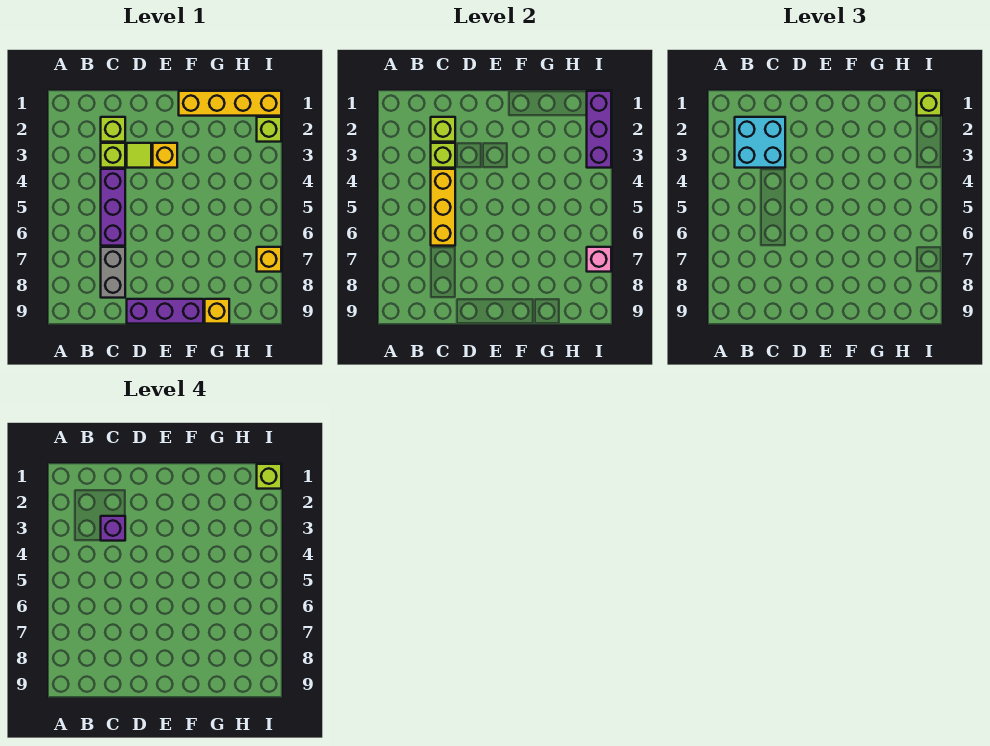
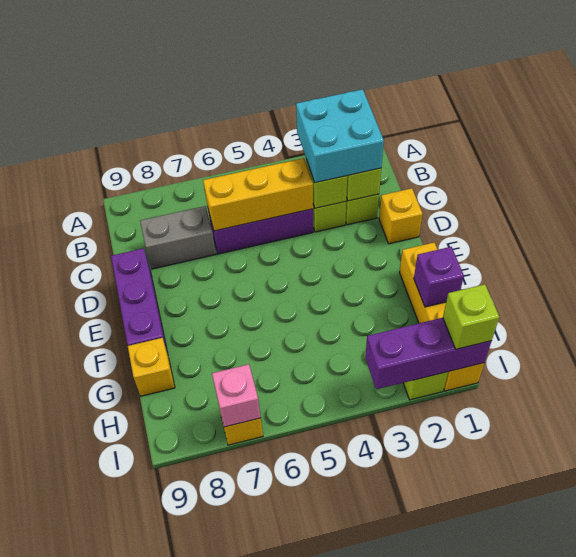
purple brick C3 level 4 -> purple brick G1 level 2
lime tile D3 level 1 -> none
yellow brick E3 level 1 -> yellow brick D1 level 1
lime brick I1 level 4 -> none

